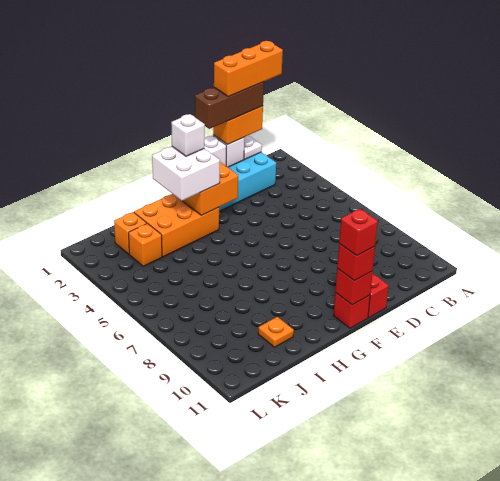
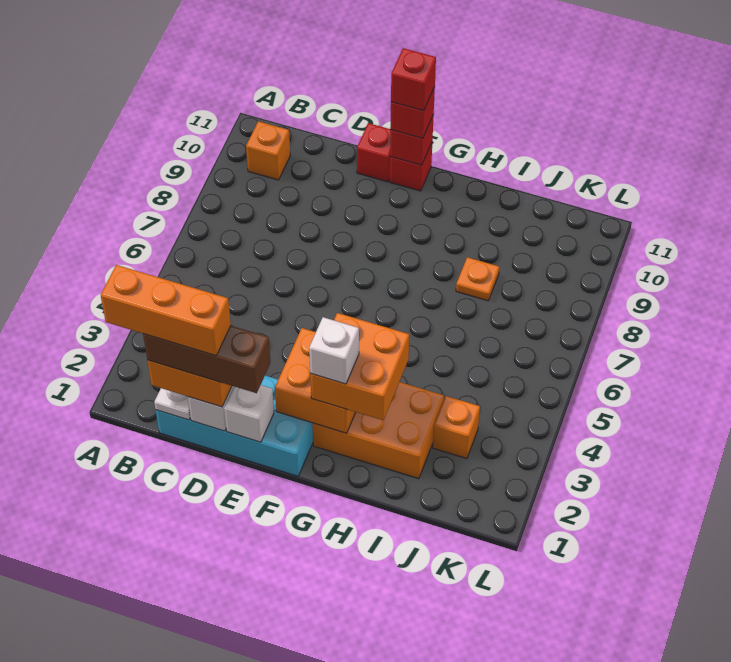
white brick G2:H3 level 3 -> orange brick G2:H3 level 3
orange plate I10 level 1 -> orange plate I8 level 1
orange brick J2 level 1 -> orange brick B10 level 1

